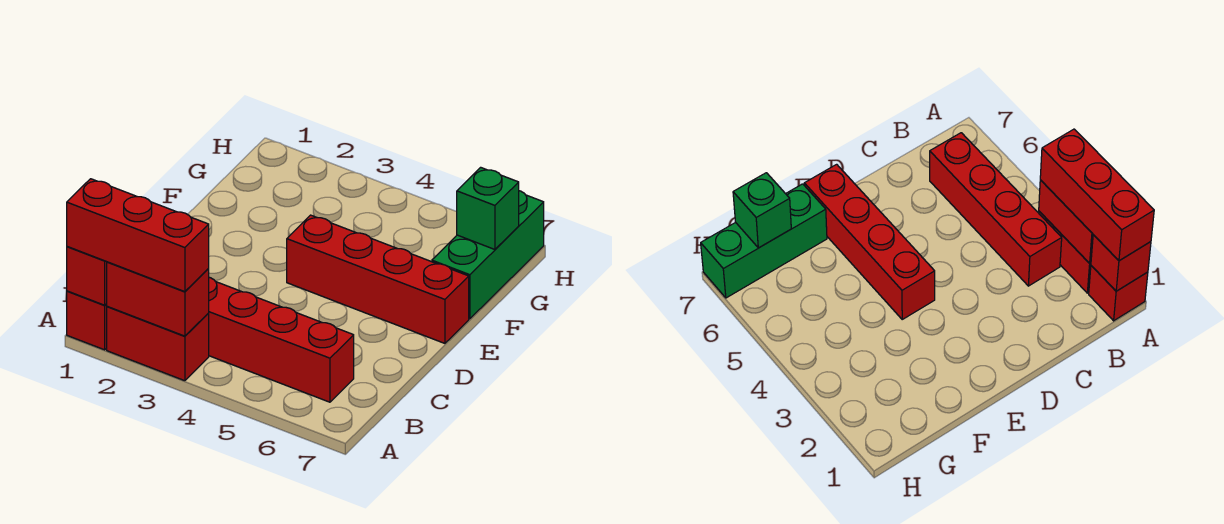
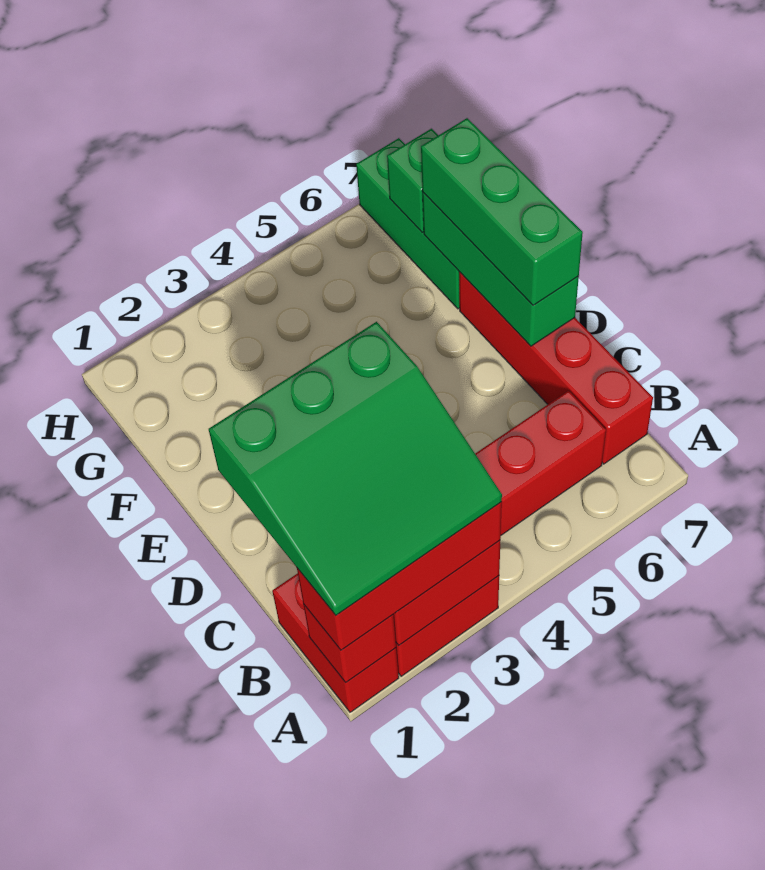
red brick A1 level 1 -> red brick A1:B1 level 1
none -> green slope A1:C3 level 4 top C
none -> green brick D7:F7 level 2
none -> green brick D7:F7 level 3
red brick E4:E7 level 1 -> red brick B7:E7 level 1

